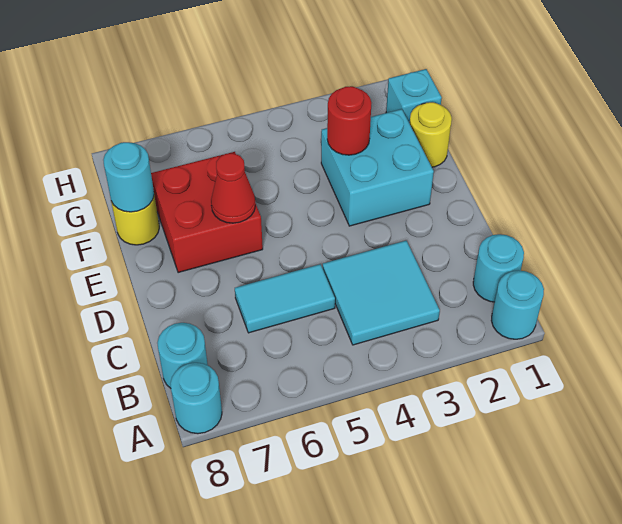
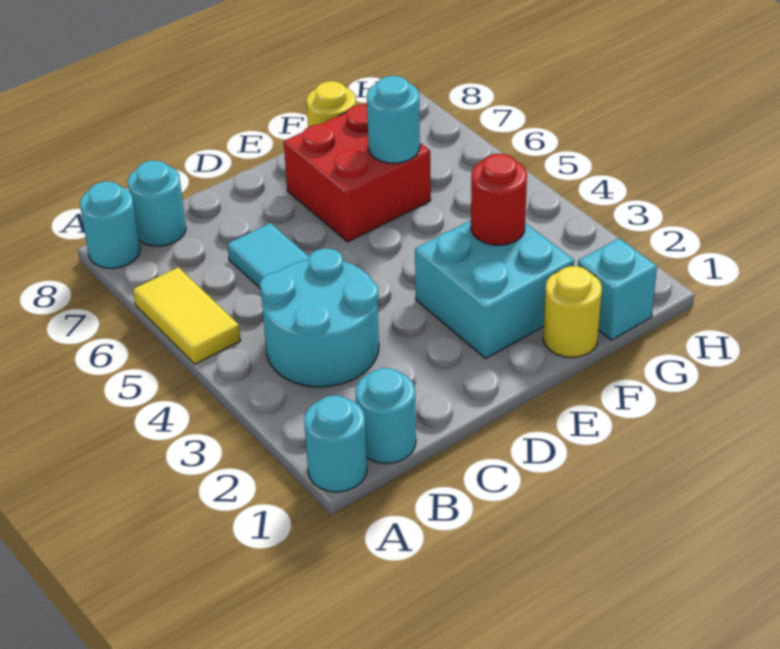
none -> yellow tile A5:A6 level 1
cyan tile B3:C4 level 1 -> cyan round brick B3:C4 level 1
red cone E6 level 2 -> none
cyan round brick F8 level 2 -> cyan round brick F6 level 2

